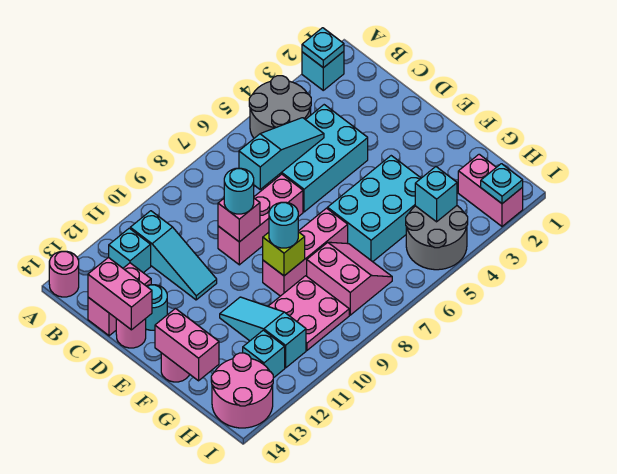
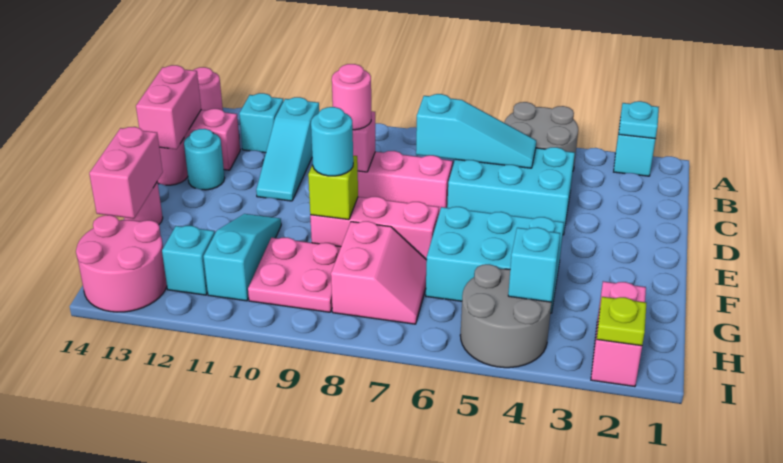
cyan round brick D9 level 3 -> pink round brick D9 level 3
cyan plate I2 level 2 -> lime plate I2 level 2

